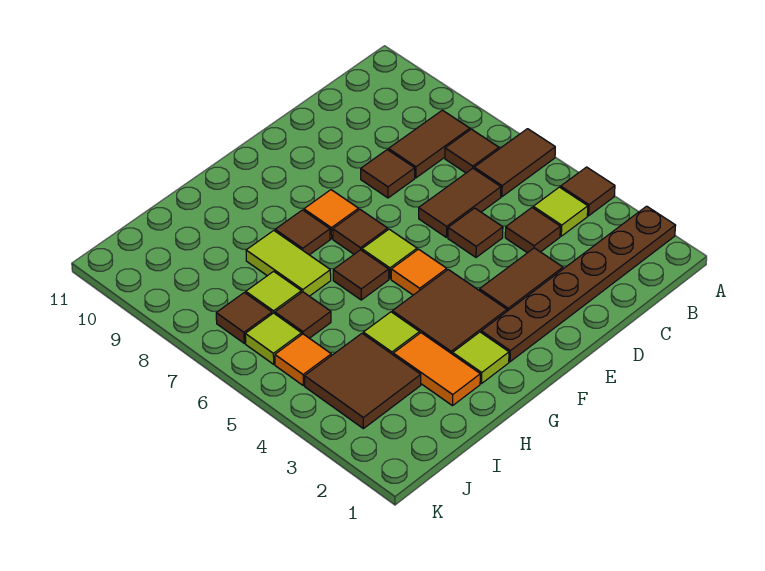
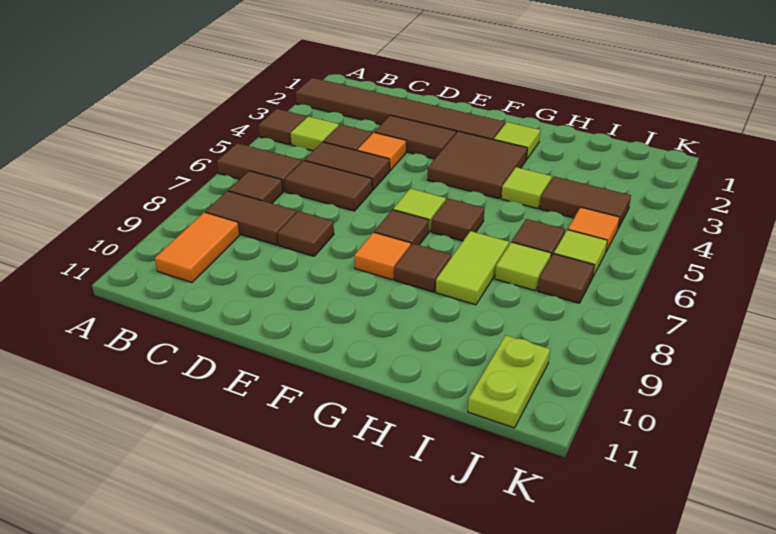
brown plate A2:F2 level 1 -> brown tile A2:F2 level 1
brown tile D5 level 1 -> brown tile C5:D5 level 1
orange tile F5 level 1 -> orange tile D4 level 1
orange tile H2:H3 level 1 -> orange tile B9:B10 level 1
brown tile I3:J4 level 1 -> brown tile I4:J4 level 1
none -> lime plate J10:J11 level 1

